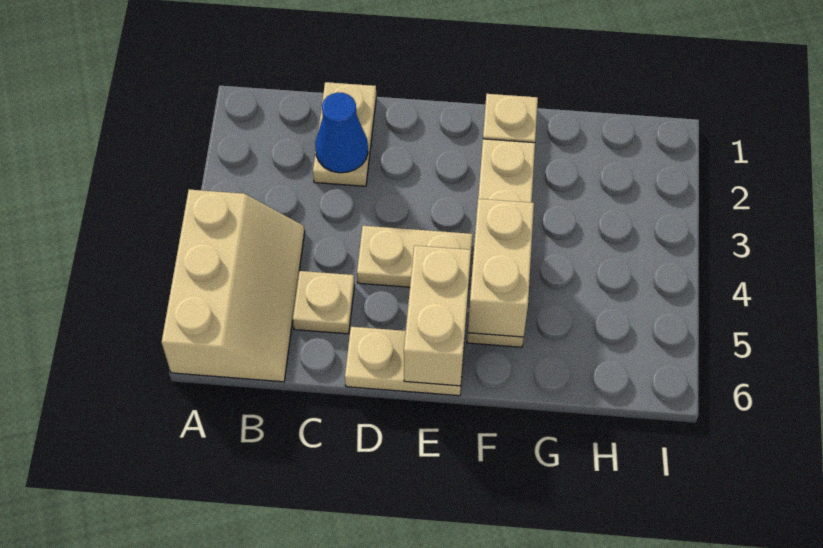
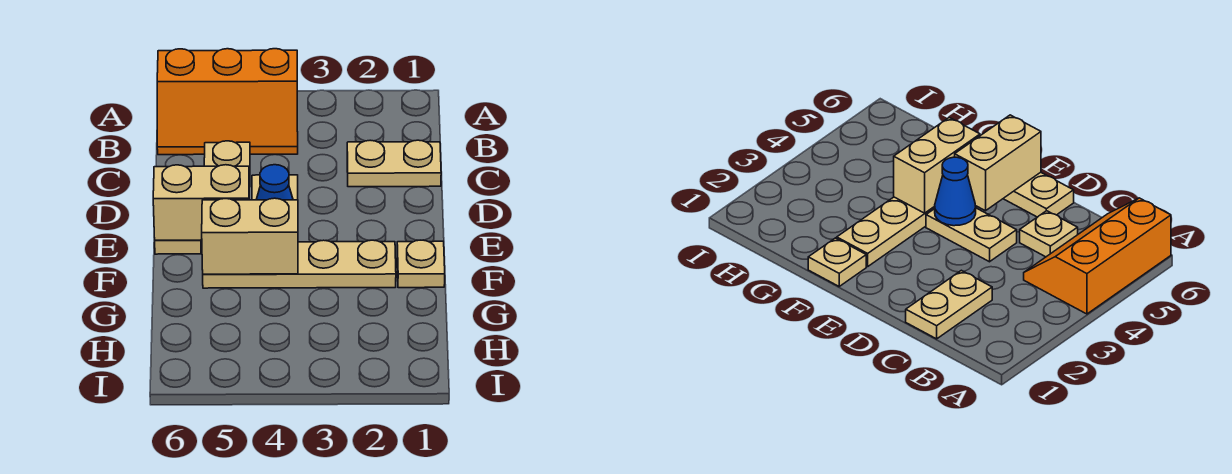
tan slope A4:B6 level 1 top A -> orange slope A4:B6 level 1 top A
blue cone C2 level 2 -> blue cone E4 level 2

